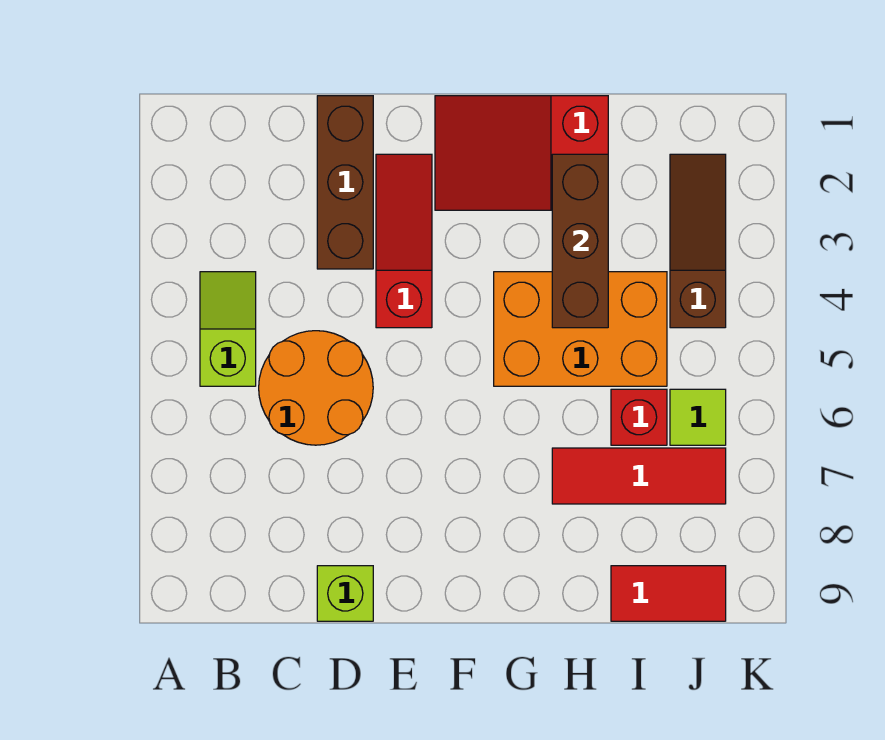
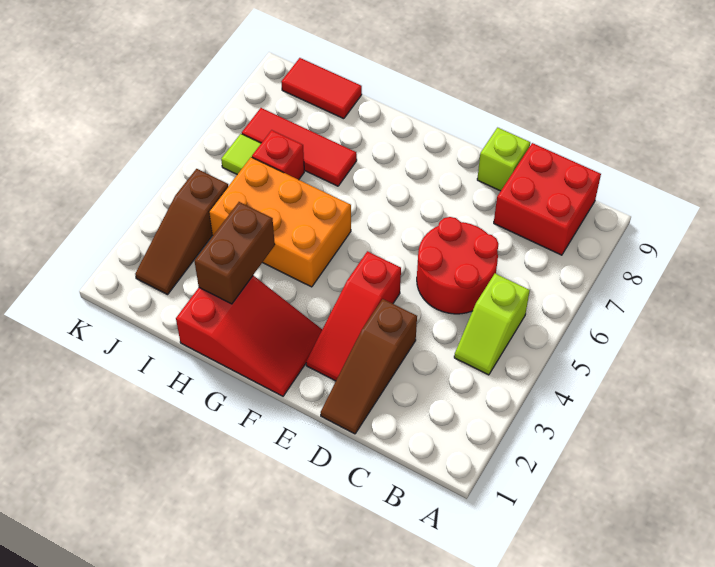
none -> red brick B8:C9 level 1
orange round brick C5:D6 level 1 -> red round brick C5:D6 level 1
brown brick D1:D3 level 1 -> brown slope D1:D3 level 1 top 3
brown brick H2:H4 level 2 -> brown brick H2:H3 level 2

